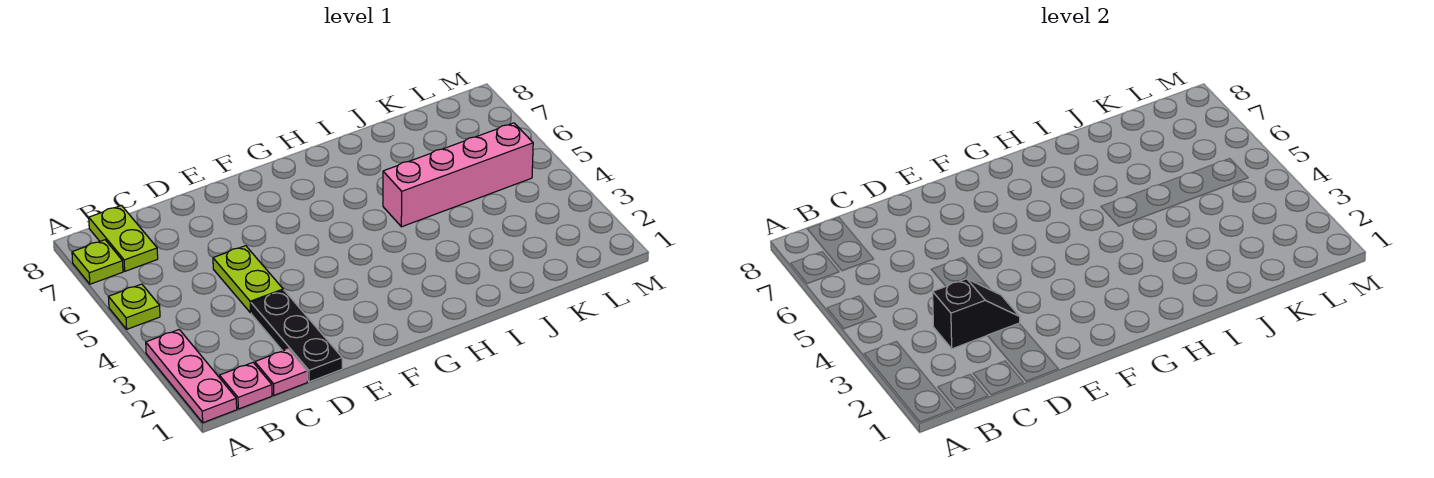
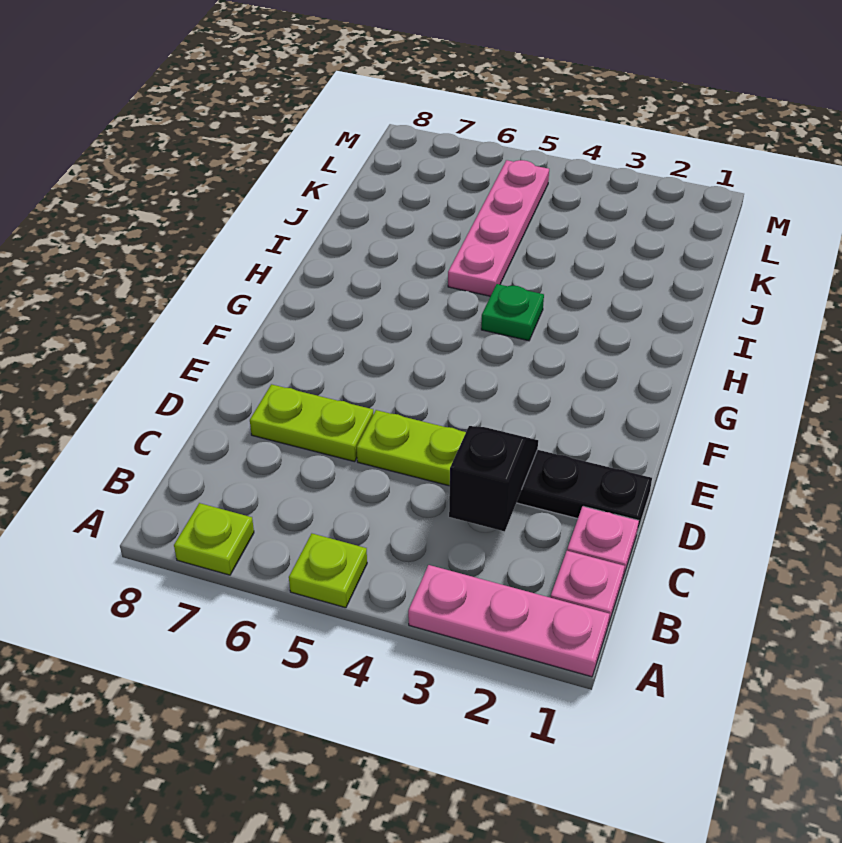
lime plate B7:B8 level 1 -> lime plate D6:D7 level 1
none -> green plate H4 level 1
pink brick I5:L5 level 1 -> pink plate I5:L5 level 1

